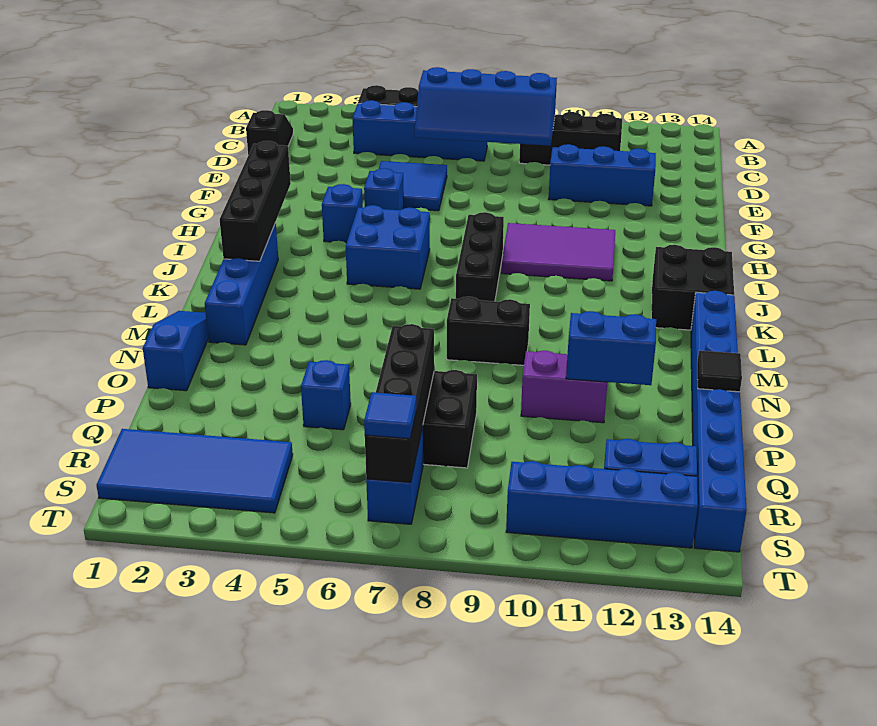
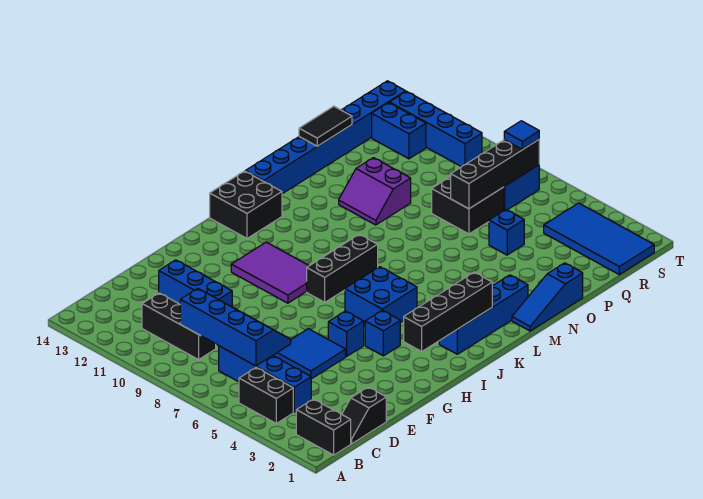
black brick M8:M9 level 1 -> black brick B1:B2 level 1
blue brick O11:O12 level 2 -> none
black tile O14 level 2 -> black tile O14:P14 level 2

